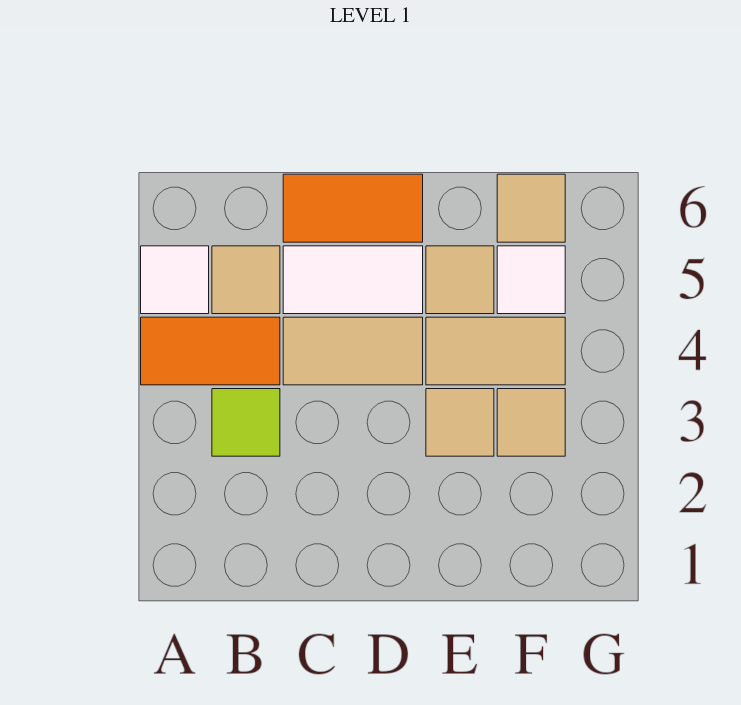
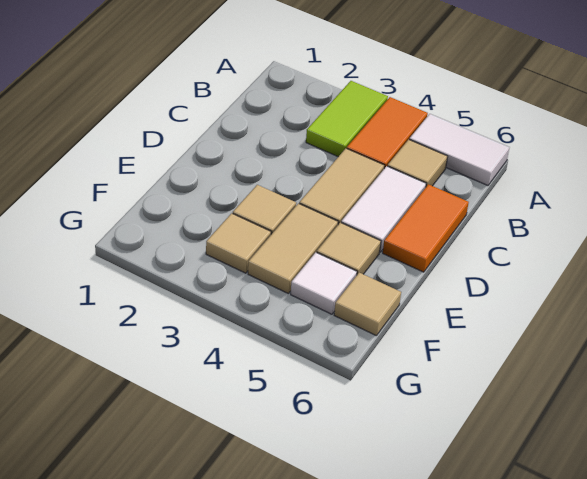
white tile A5 level 1 -> white tile A5:A6 level 1
lime tile B3 level 1 -> lime tile A3:B3 level 1

